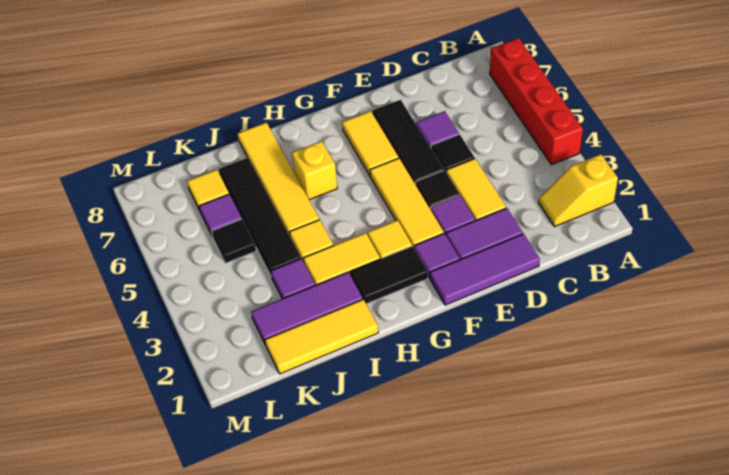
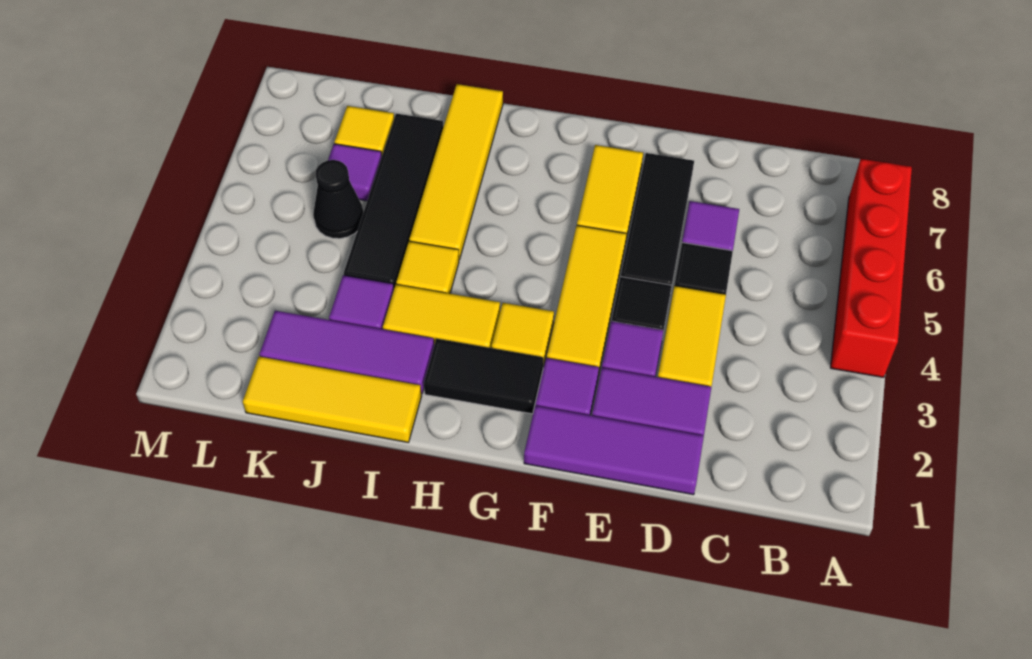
yellow slope A2:B2 level 1 top A -> none
yellow brick H6 level 1 -> none
black tile K5 level 1 -> black cone K5 level 1

